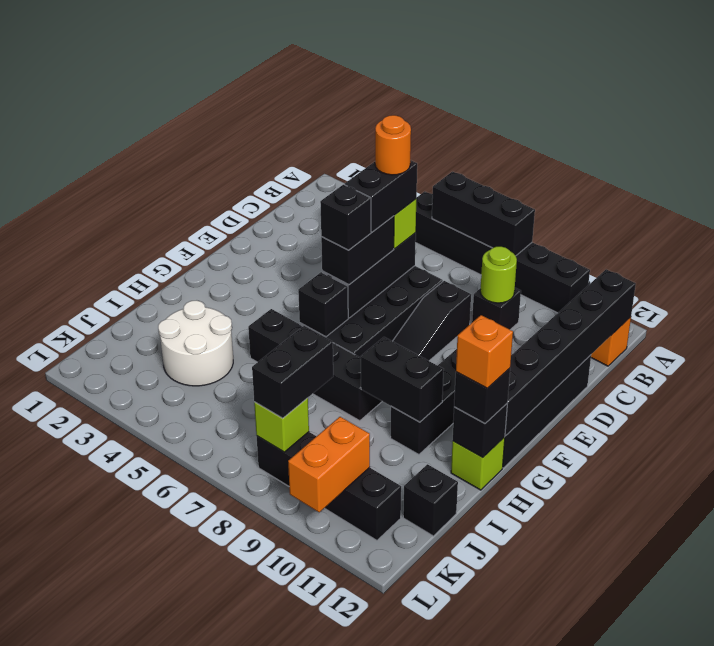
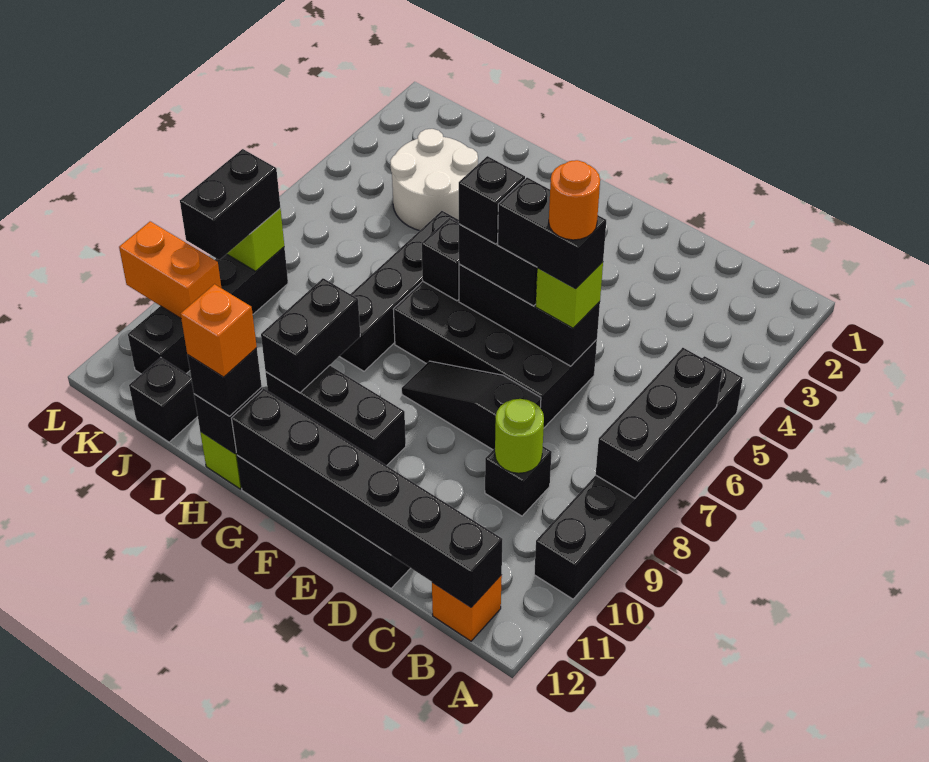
black brick J8:K8 level 3 -> black brick K8:K9 level 3

